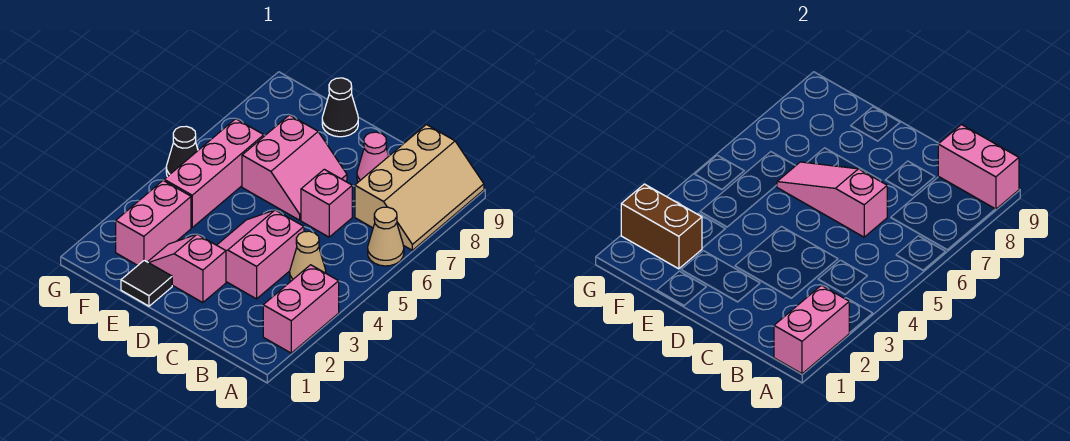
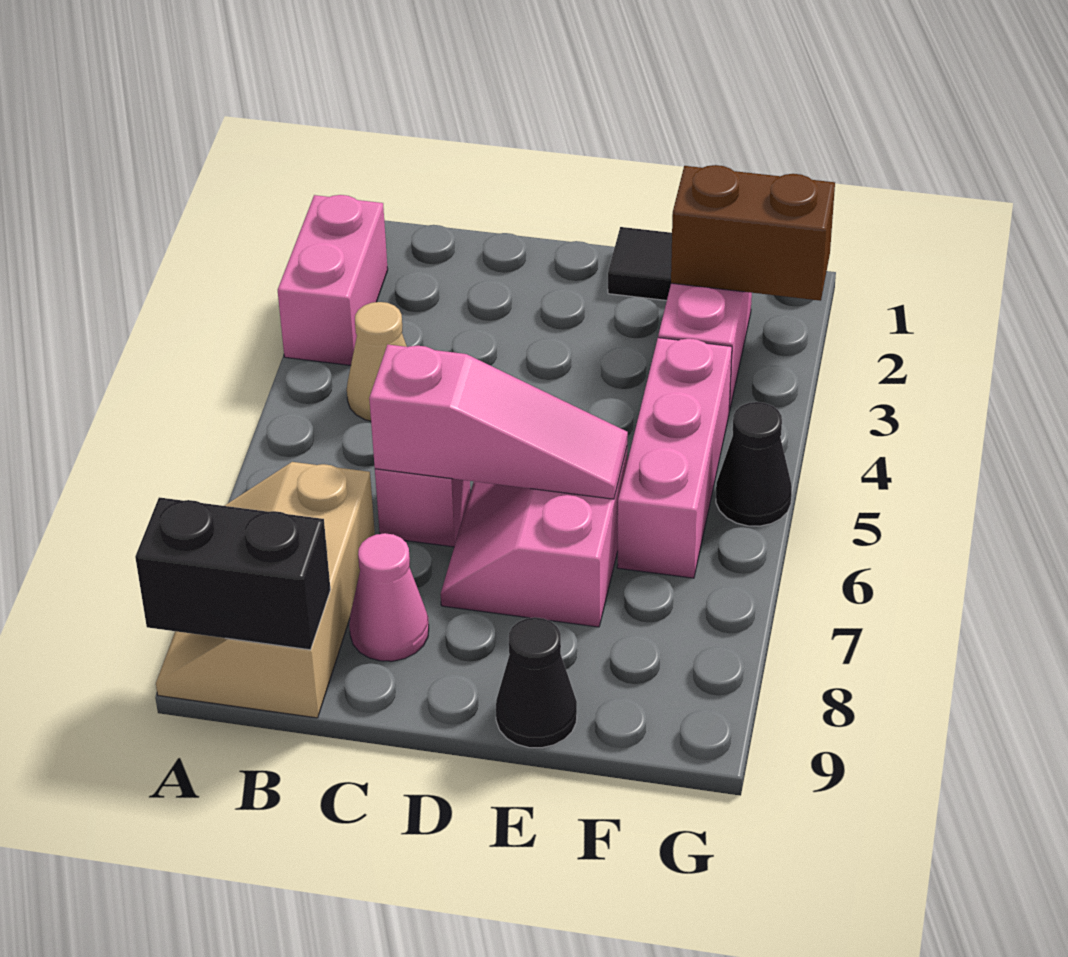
pink brick A1:A2 level 2 -> none
tan cone A6 level 1 -> none
pink brick A9:B9 level 2 -> black brick A9:B9 level 2
pink slope C3:D4 level 1 top C -> none
pink slope D2:E2 level 1 top D -> none

